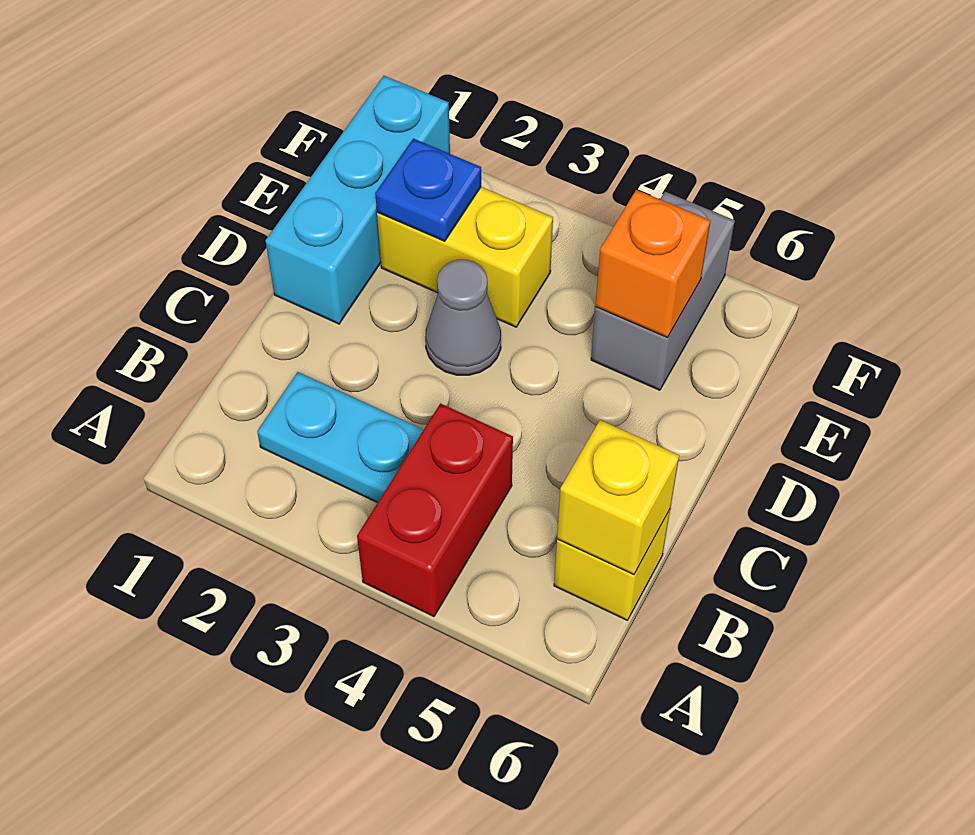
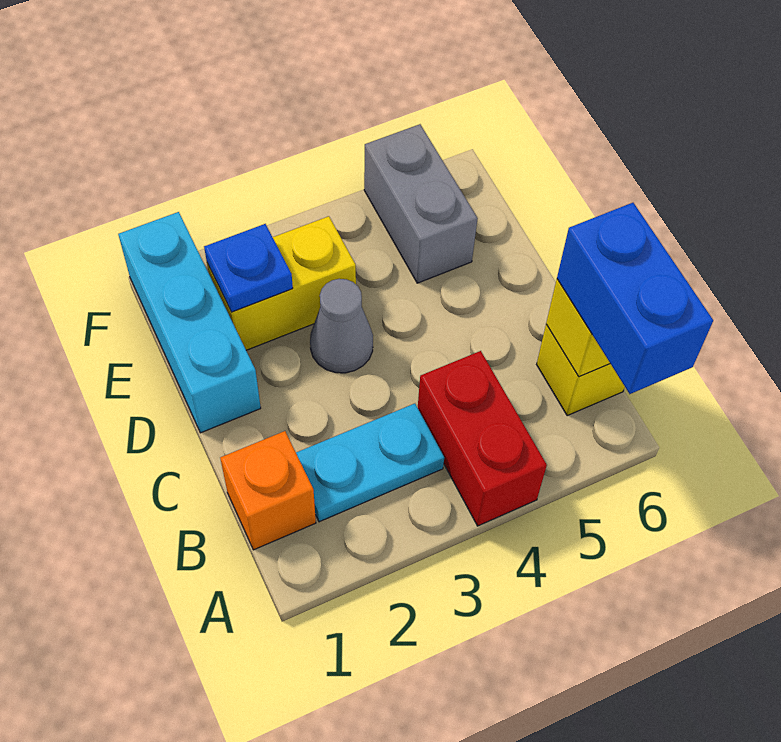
none -> blue brick A6:B6 level 3
orange brick E5 level 2 -> orange brick B1 level 1

